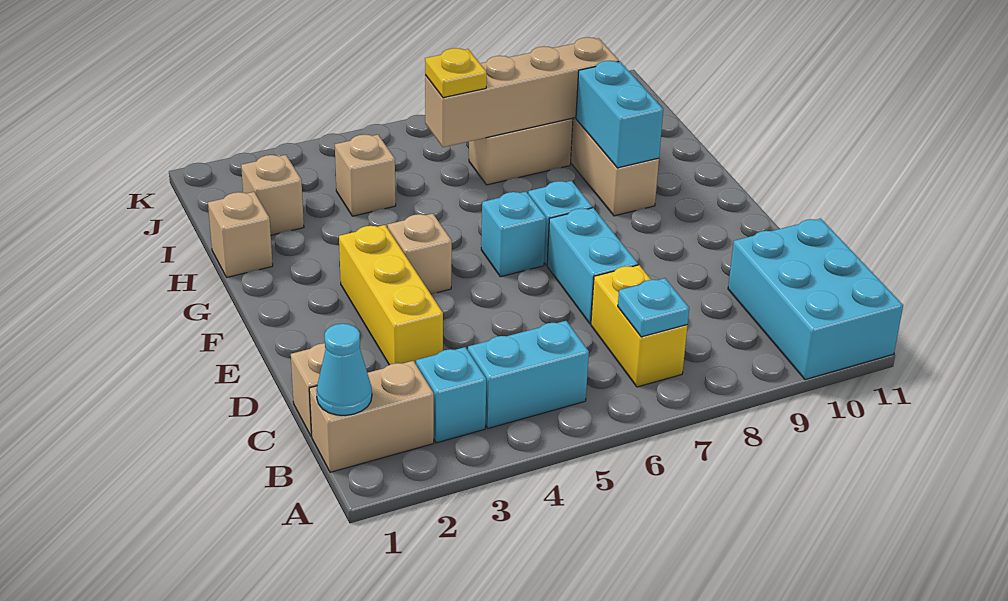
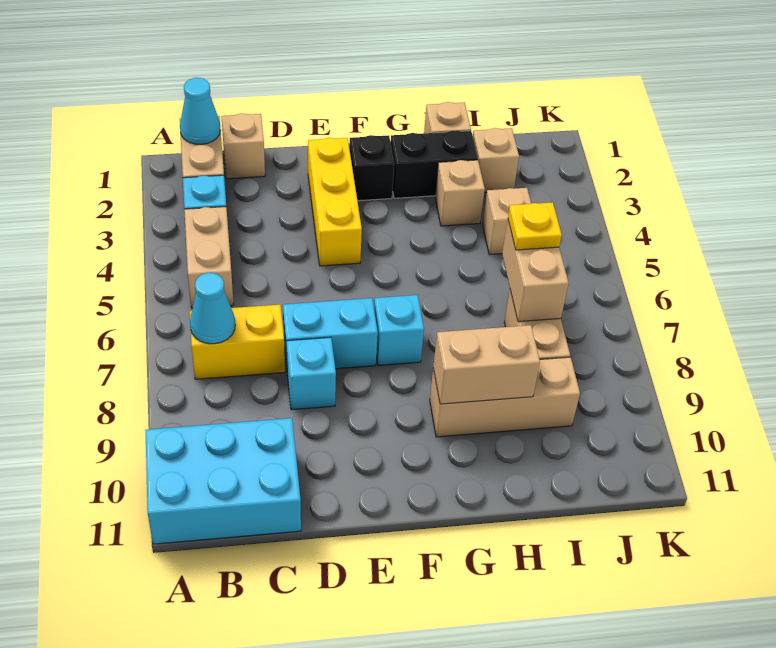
cyan brick B4:B5 level 1 -> tan brick B4:B5 level 1
cyan plate B7 level 2 -> cyan cone B7 level 2
yellow brick D3:F3 level 1 -> yellow brick E2:E4 level 1
none -> black brick F2 level 1
tan brick F4 level 1 -> tan brick H3 level 1
cyan brick F6 level 1 -> cyan brick D8 level 1
none -> black brick G2:H2 level 1
cyan brick G9:H9 level 2 -> tan brick G9:H9 level 2
tan brick I6:I9 level 2 -> tan brick I6:I7 level 2

